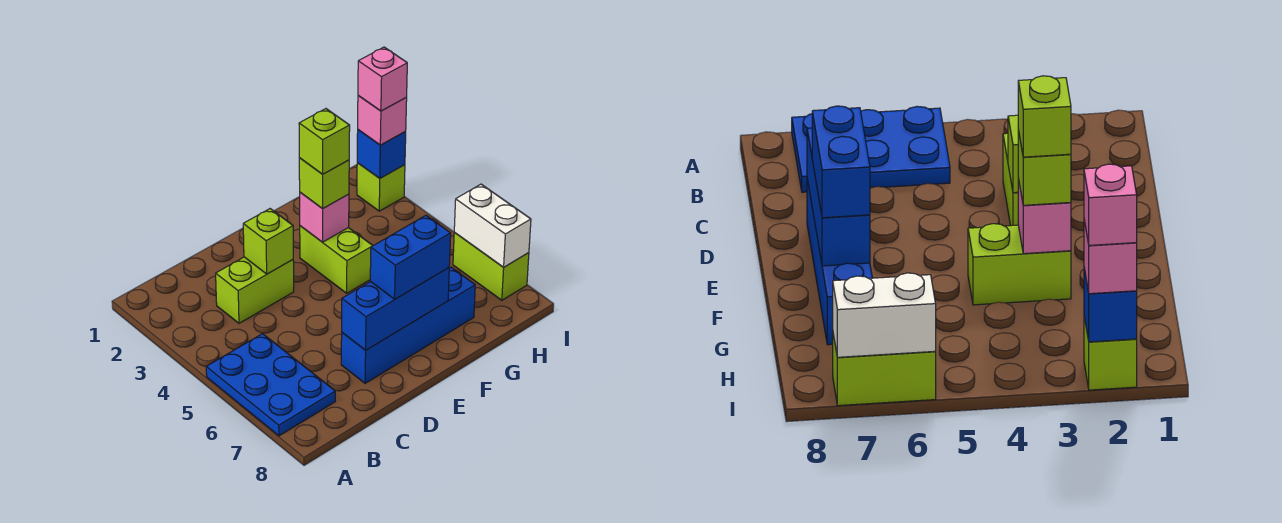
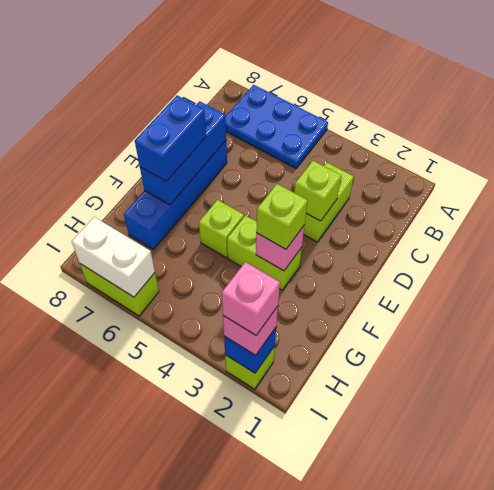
lime brick F3 level 4 -> lime brick F5 level 1

